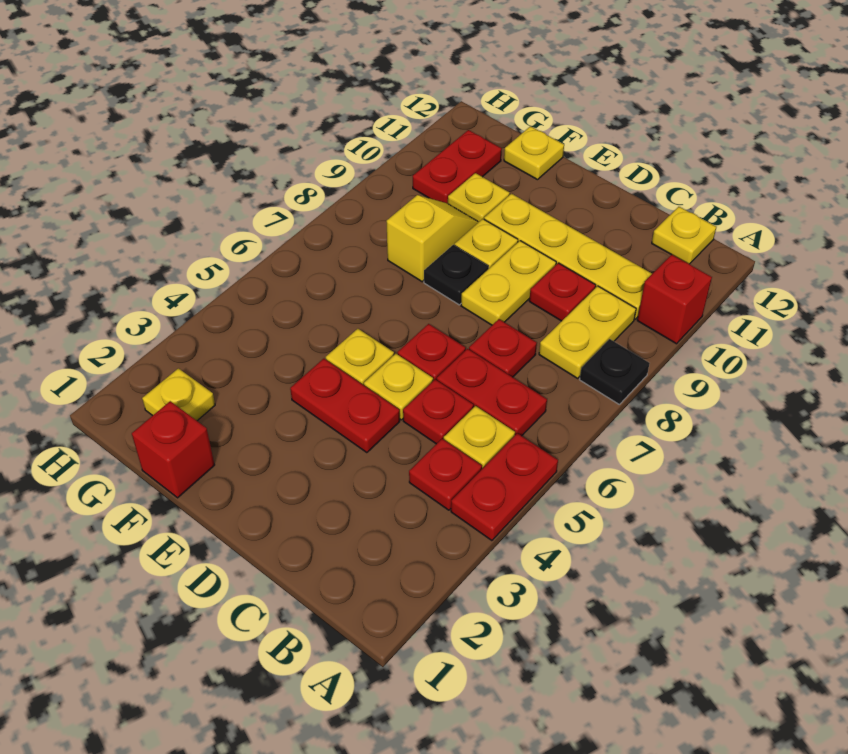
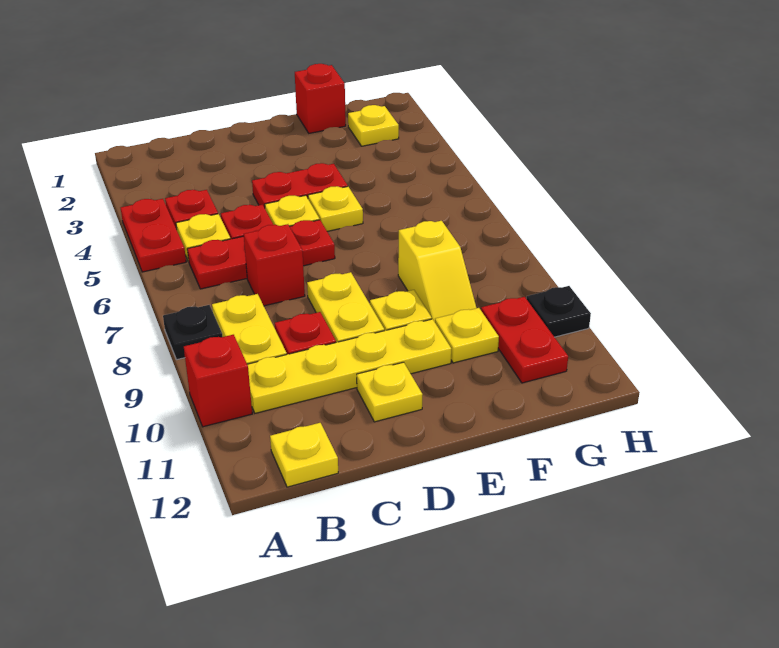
red plate C7 level 1 -> red brick C7 level 1
black plate E8 level 1 -> black plate H10 level 1
yellow plate F12 level 1 -> yellow plate D11 level 1

